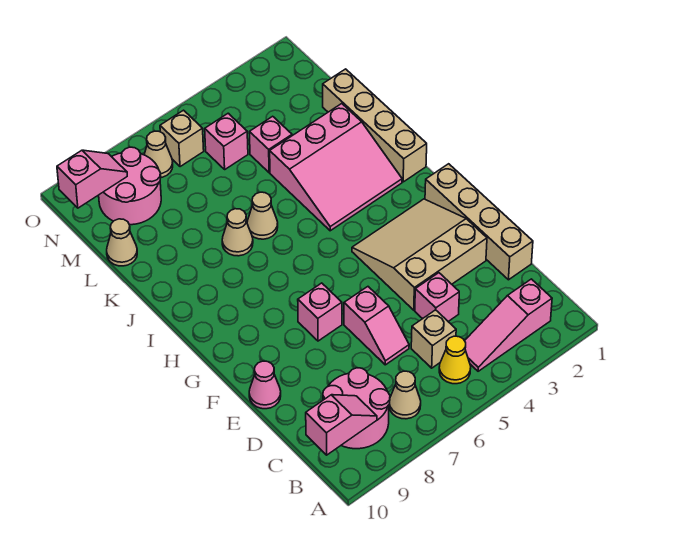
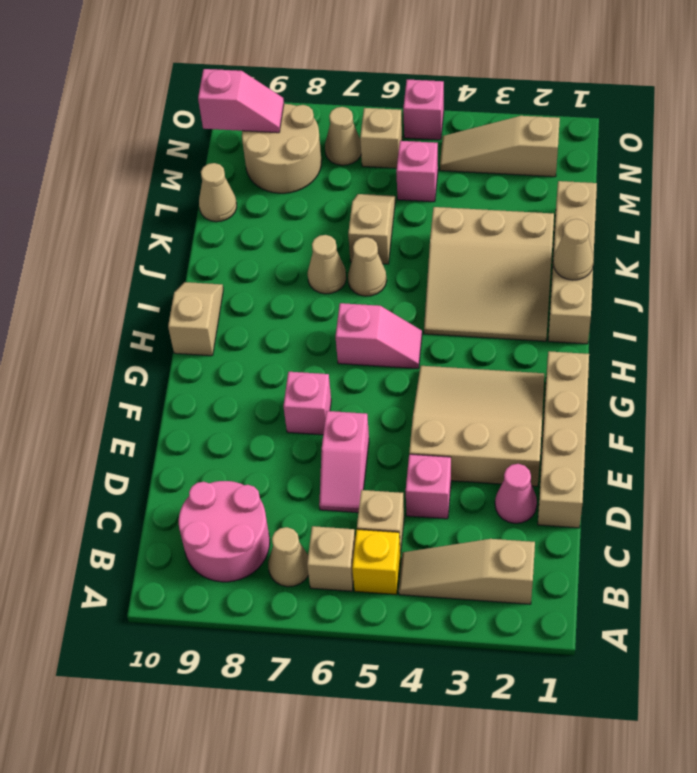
pink slope B2:B4 level 1 top 2 -> tan slope B2:B4 level 1 top 2
yellow cone B5 level 1 -> yellow brick B5 level 1
none -> tan brick B6 level 1
pink slope B9:B10 level 2 top 10 -> pink slope H5:H6 level 1 top 6
pink cone E10 level 1 -> pink cone D2 level 1
none -> tan slope H10:I10 level 1 top H
pink slope I2:K4 level 1 top K -> tan slope I2:K4 level 1 top K
none -> tan cone J1 level 2
none -> tan slope K6:L6 level 1 top K
pink brick L4 level 1 -> pink brick O5 level 1
pink round brick M8:N9 level 1 -> tan round brick M8:N9 level 1
none -> tan slope N2:N4 level 1 top 2

